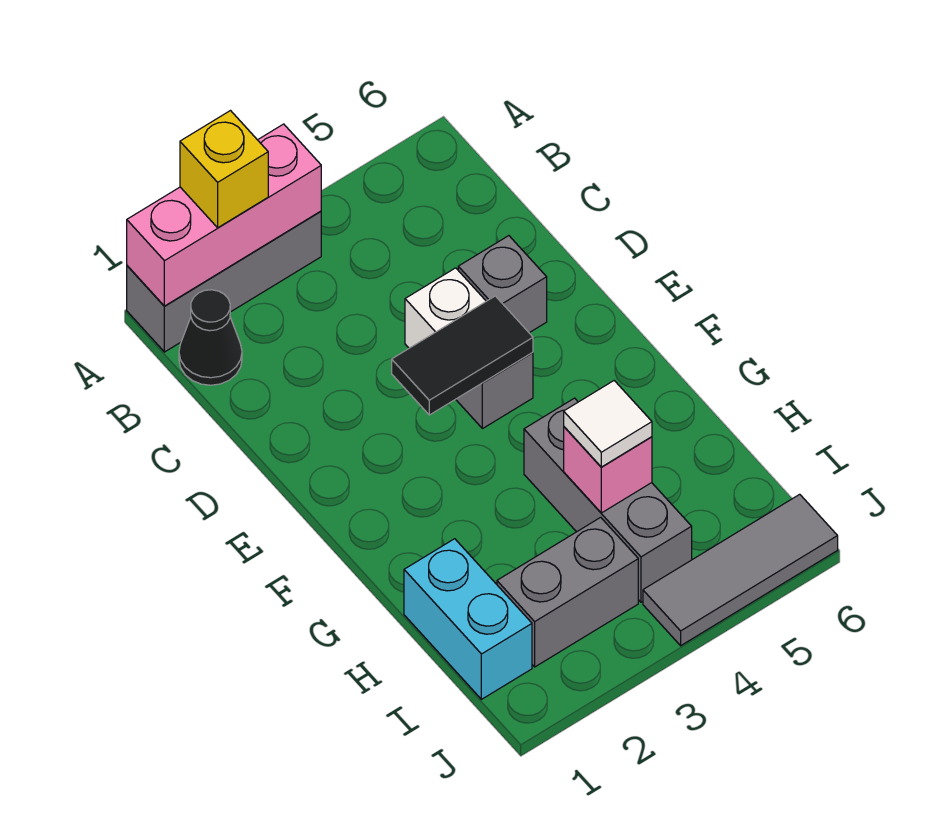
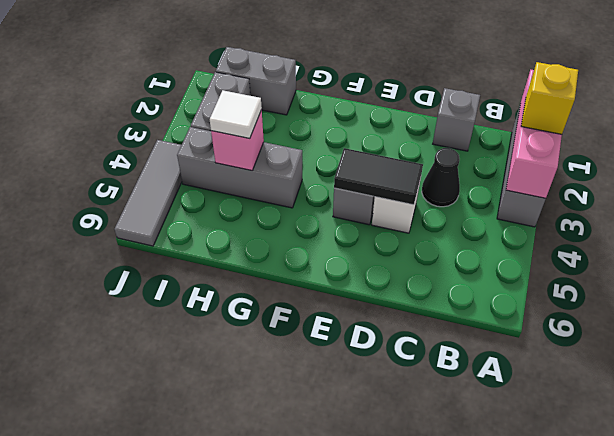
black cone B1 level 1 -> black cone C3 level 1
grey brick D5 level 1 -> grey brick C1 level 1
black tile E3:E4 level 2 -> black tile D4:E4 level 2
cyan brick H1:I1 level 1 -> grey brick H1:I1 level 1

